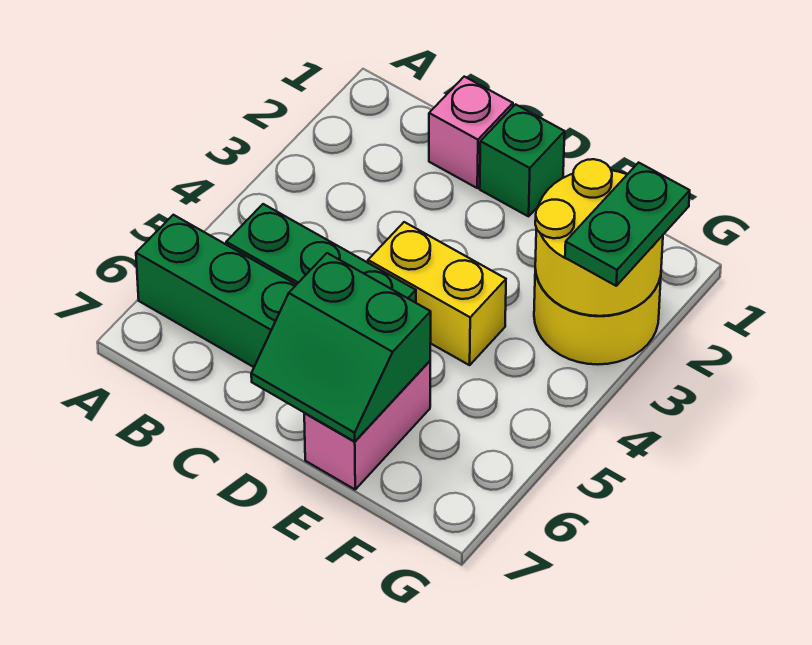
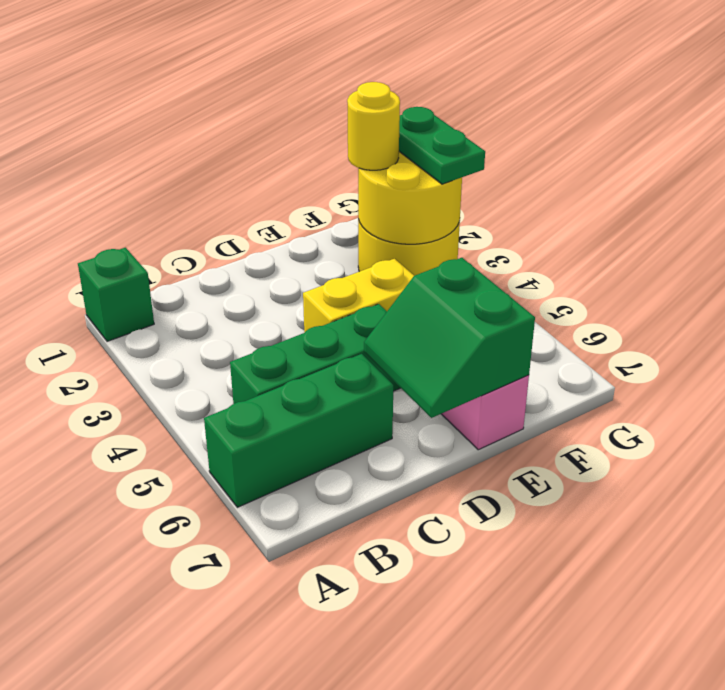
pink brick C1 level 1 -> none
green brick D1 level 1 -> green brick A1 level 1
green slope D6:E7 level 2 top 6 -> green slope D6:E7 level 2 top E
none -> yellow round brick F2 level 3

